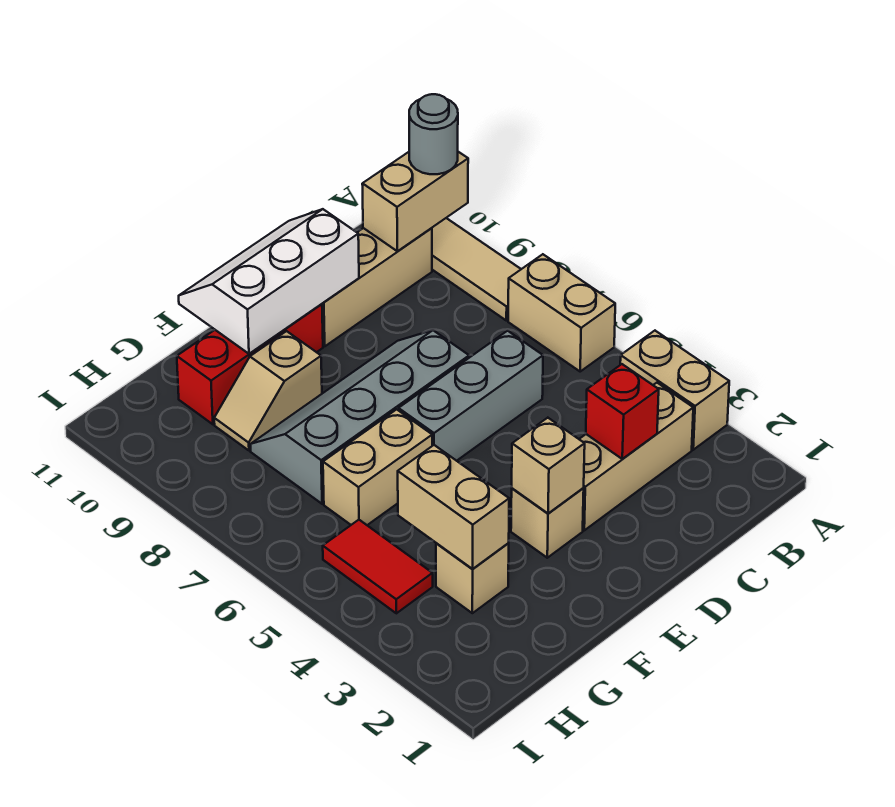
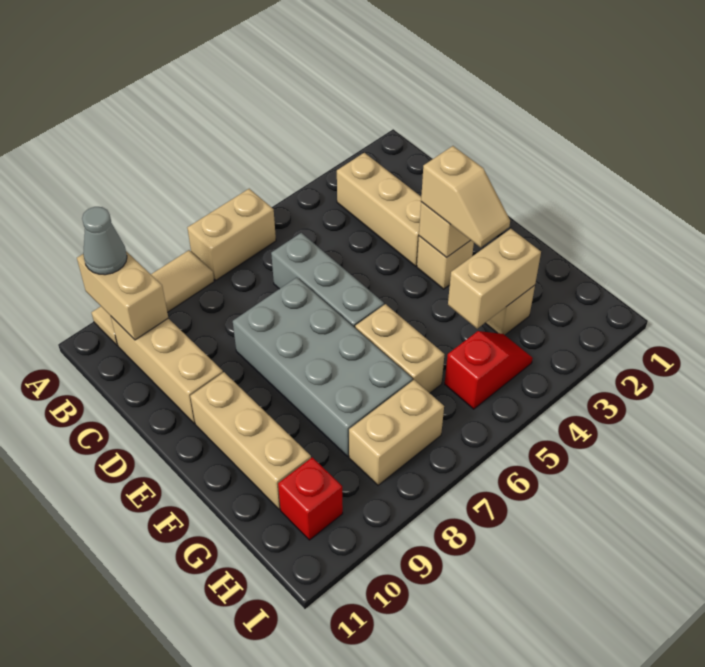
tan brick A3:A4 level 1 -> tan brick H7:H8 level 1
grey round brick A10 level 3 -> grey cone A10 level 3
red brick C3 level 2 -> red brick H10 level 1
grey slope D7:G8 level 1 top 7 -> grey brick D7:G8 level 1
white slope D10:F11 level 2 top 10 -> none
red brick E10:G10 level 1 -> tan brick E10:G10 level 1
tan slope F9:G9 level 1 top F -> tan slope E3:F3 level 3 top E
red tile H4:H5 level 1 -> red slope H4:H5 level 1 top 5

